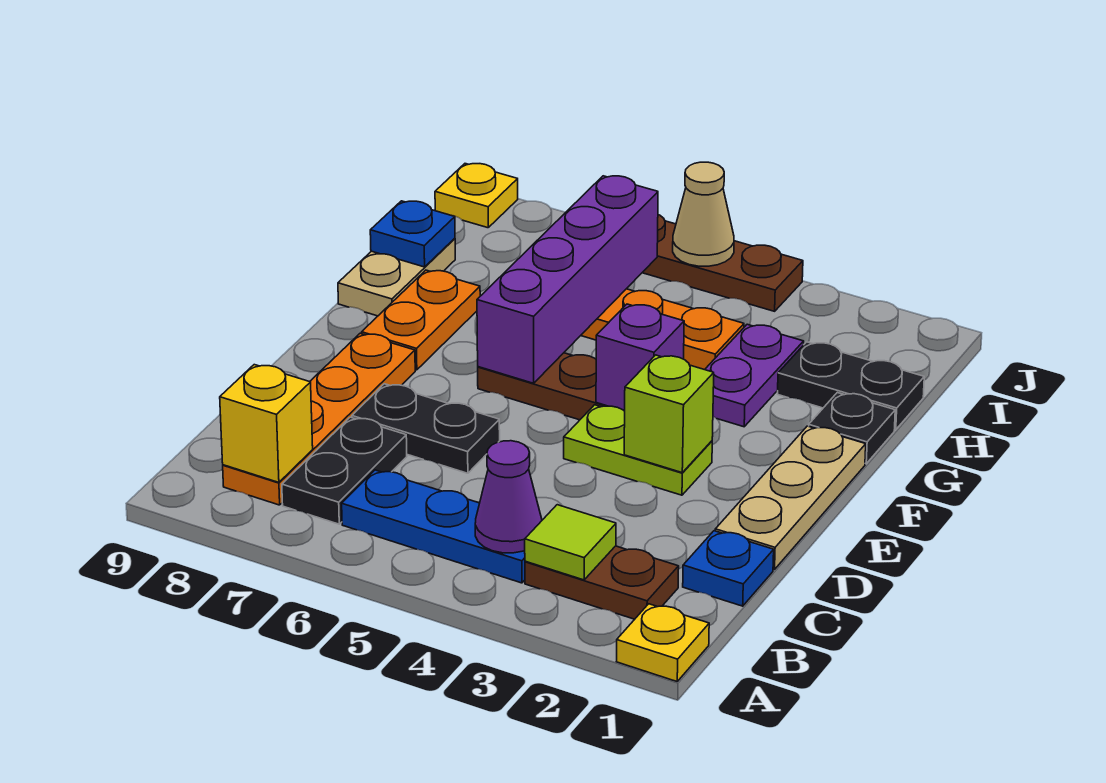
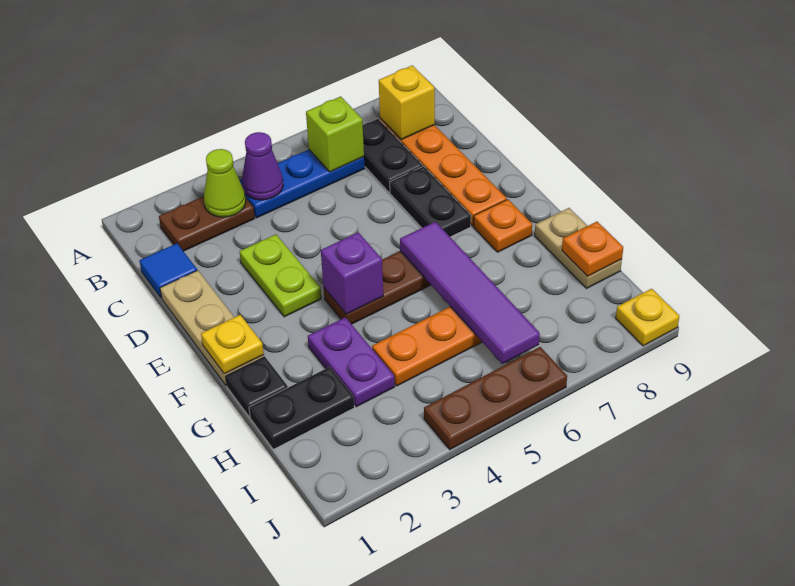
yellow plate A1 level 1 -> yellow plate F1 level 2
lime tile B3 level 2 -> lime cone B3 level 2
blue plate C1 level 1 -> blue tile C1 level 1
black plate D6:D7 level 1 -> black plate D7:E7 level 1
lime plate E3:E4 level 1 -> lime plate D3:E3 level 1
lime brick E3 level 2 -> lime brick B6 level 2
purple brick F6:I6 level 2 -> purple tile F6:I6 level 2
orange plate F8:G8 level 1 -> orange plate F8 level 1
blue plate H9 level 2 -> orange plate H9 level 2
tan cone J5 level 2 -> none

